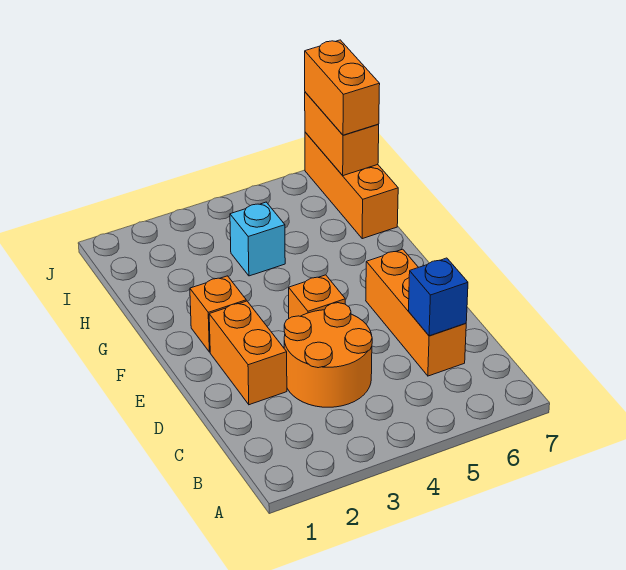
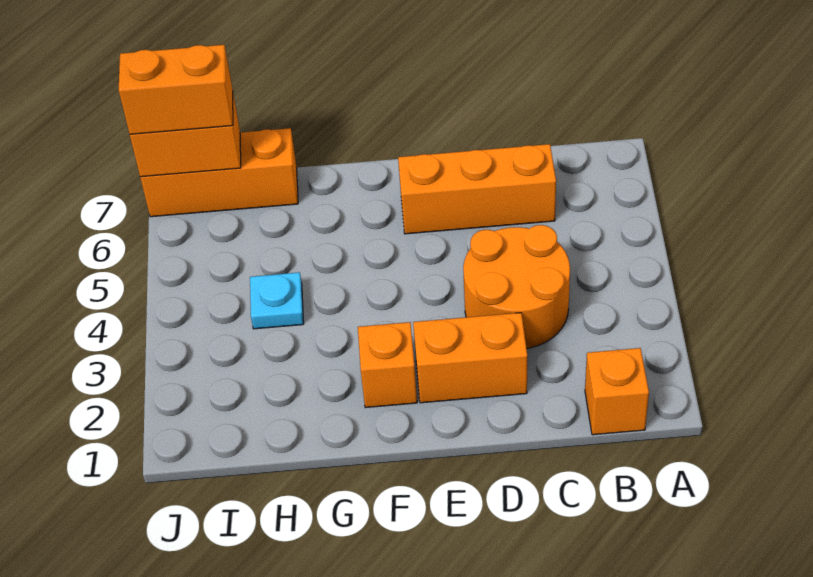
blue brick C6 level 2 -> none
orange brick E4 level 1 -> orange brick B1 level 1
cyan brick H4 level 1 -> cyan plate H4 level 1

